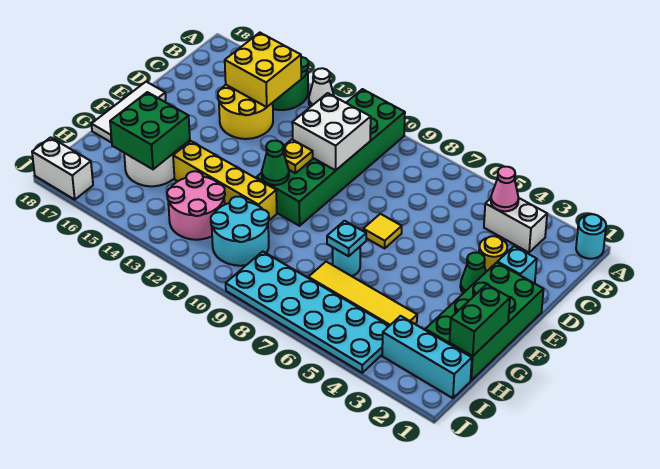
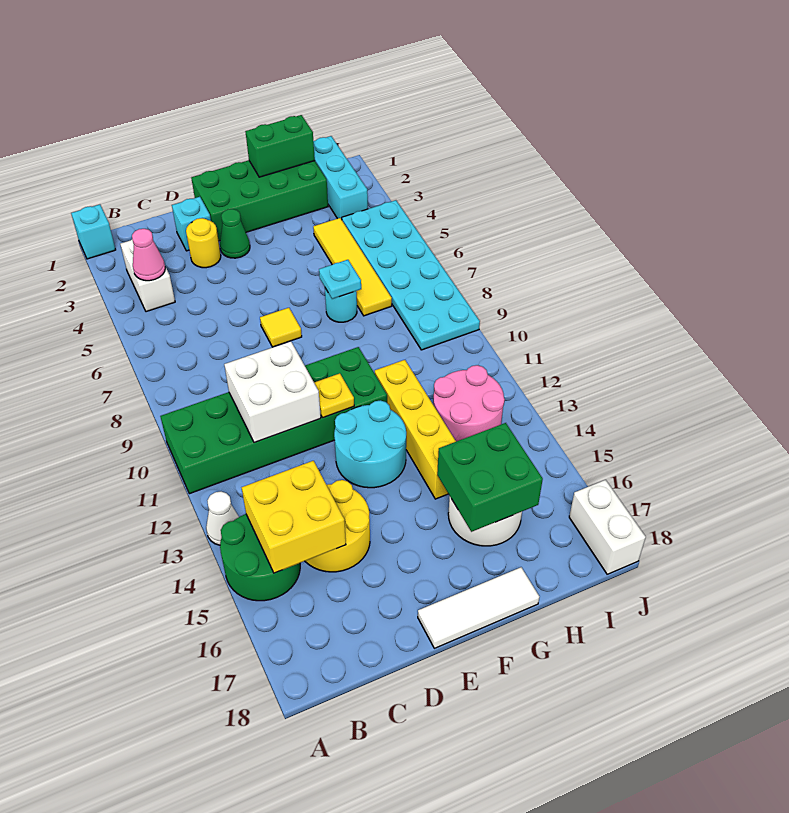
cyan round brick A1 level 1 -> cyan brick A1 level 1
green cone F11 level 2 -> none
cyan round brick H10:I11 level 1 -> cyan round brick E12:F13 level 1

